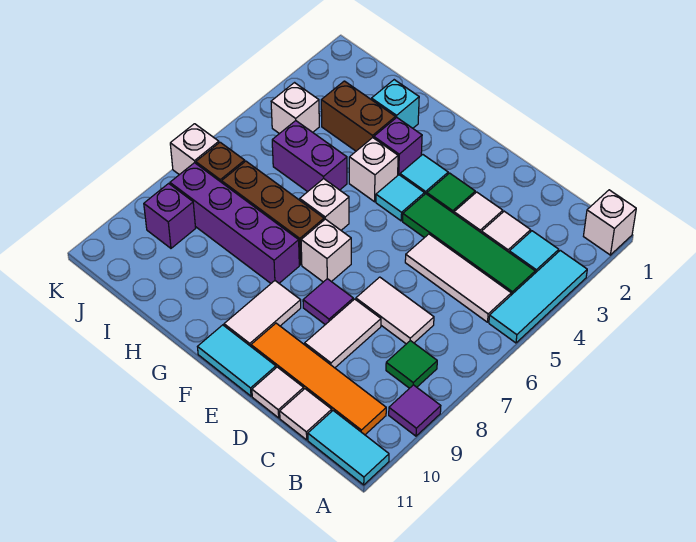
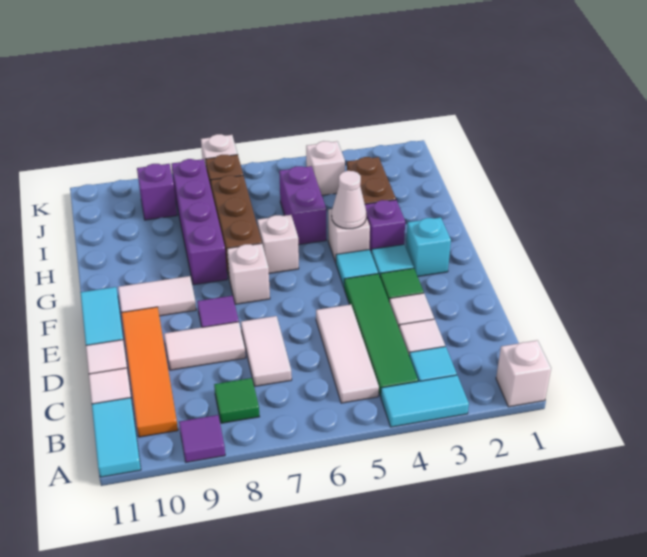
cyan tile A3:A5 level 1 -> cyan tile A3:A4 level 1
none -> white cone G4 level 2
cyan brick H2 level 1 -> cyan brick F2 level 1

